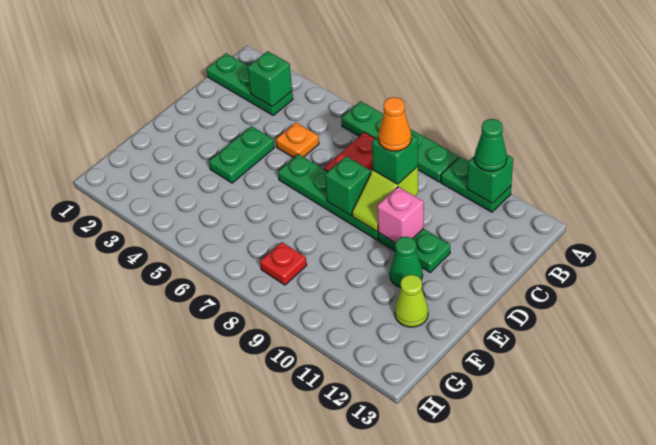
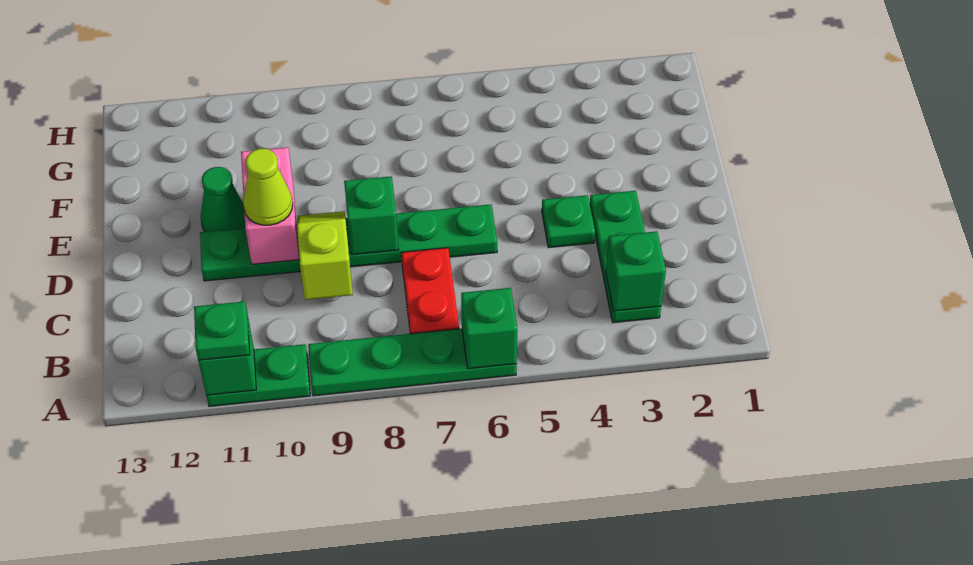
green cone A11 level 3 -> green plate A11 level 3
green plate B1:B3 level 1 -> green plate B3:D3 level 1
orange plate C5 level 1 -> none
green brick C9 level 3 -> green brick A6 level 2
orange cone C9 level 4 -> none
green plate D4:E4 level 1 -> green plate D4 level 1
pink brick D10 level 2 -> pink brick D10:E10 level 2
lime cone F12 level 1 -> lime cone D10 level 3
red plate G8 level 1 -> none

